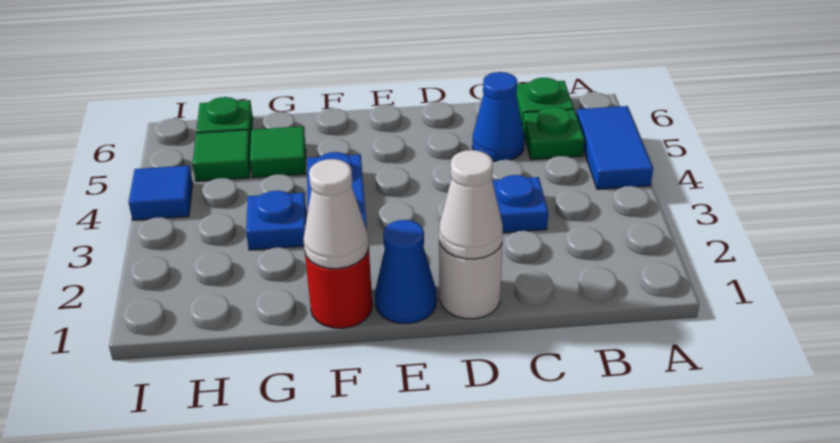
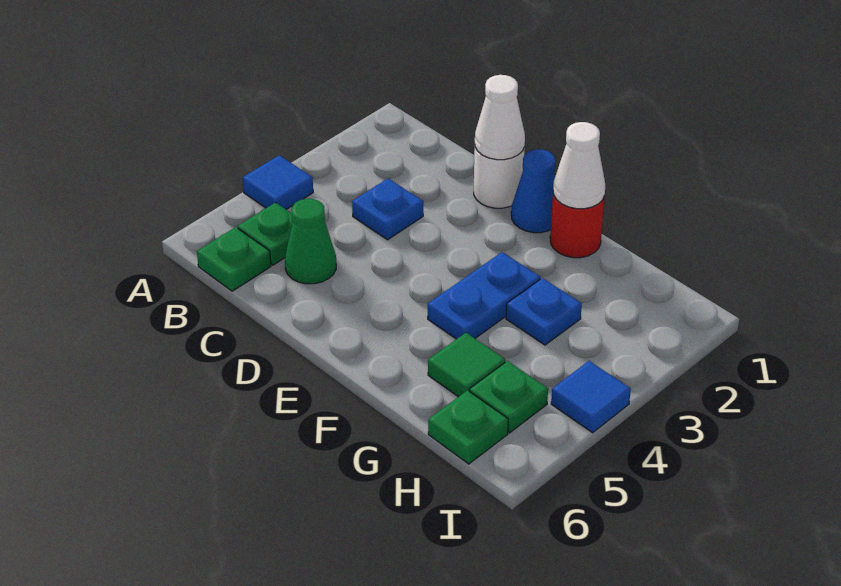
blue tile A4:A5 level 1 -> blue tile A4 level 1
blue cone C5 level 1 -> green cone C5 level 1
green tile H5 level 1 -> green plate H5 level 1

